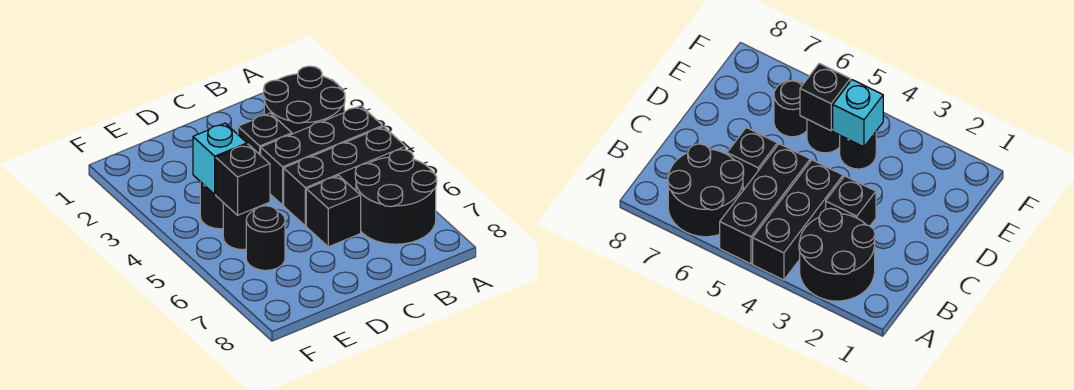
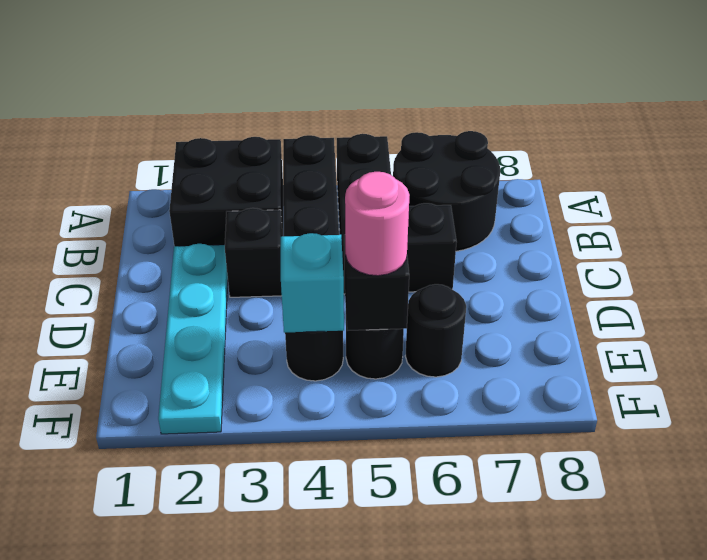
black round brick A2:B3 level 1 -> black brick A2:B3 level 1
none -> cyan plate C2:F2 level 1
none -> pink round brick E5 level 3

